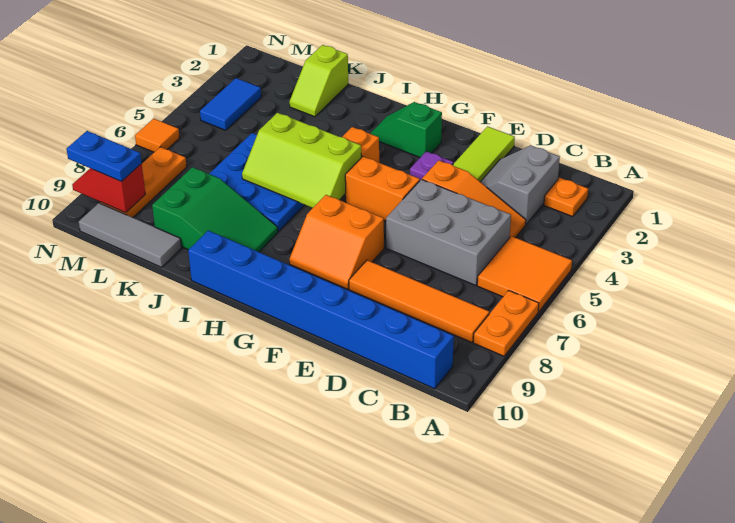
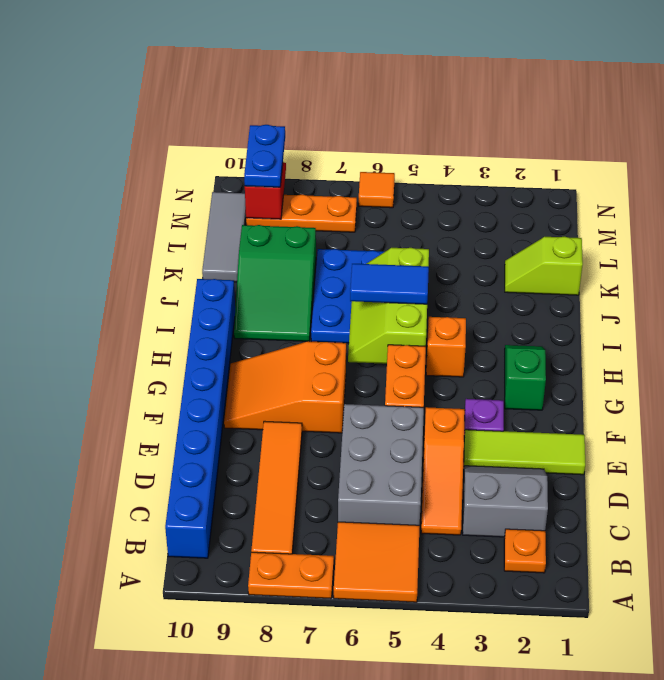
orange slope F7:G8 level 1 top 7 -> orange slope F7:G9 level 1 top 7
blue tile M3:M4 level 1 -> blue tile I5:I6 level 3

